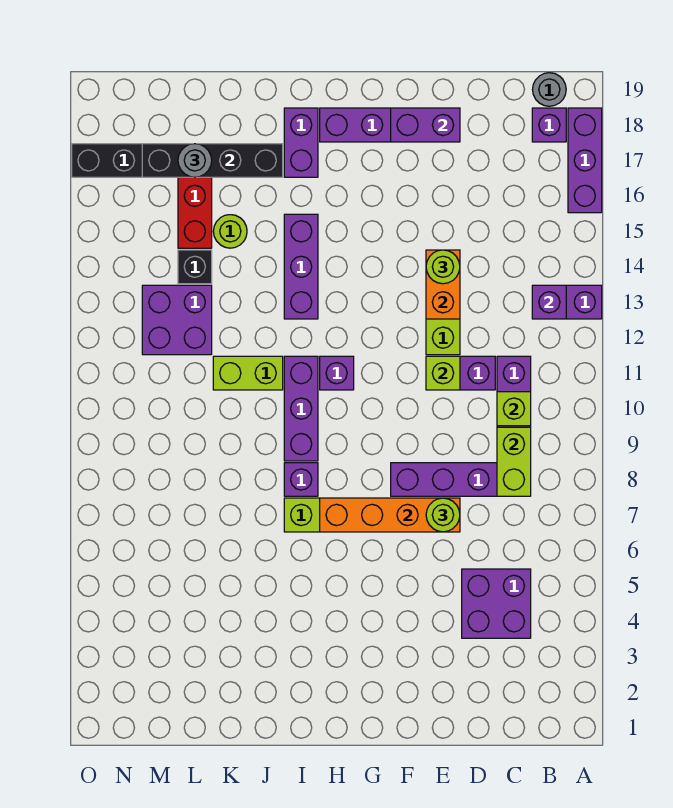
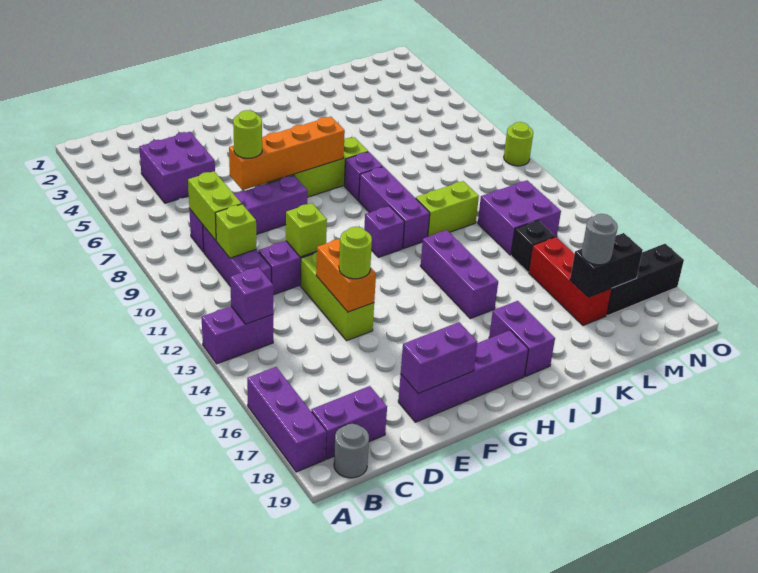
purple brick B18 level 1 -> purple brick B18:C18 level 1
black brick J17:M17 level 2 -> black brick L17:M17 level 2
lime round brick K15 level 1 -> lime round brick O9 level 1

